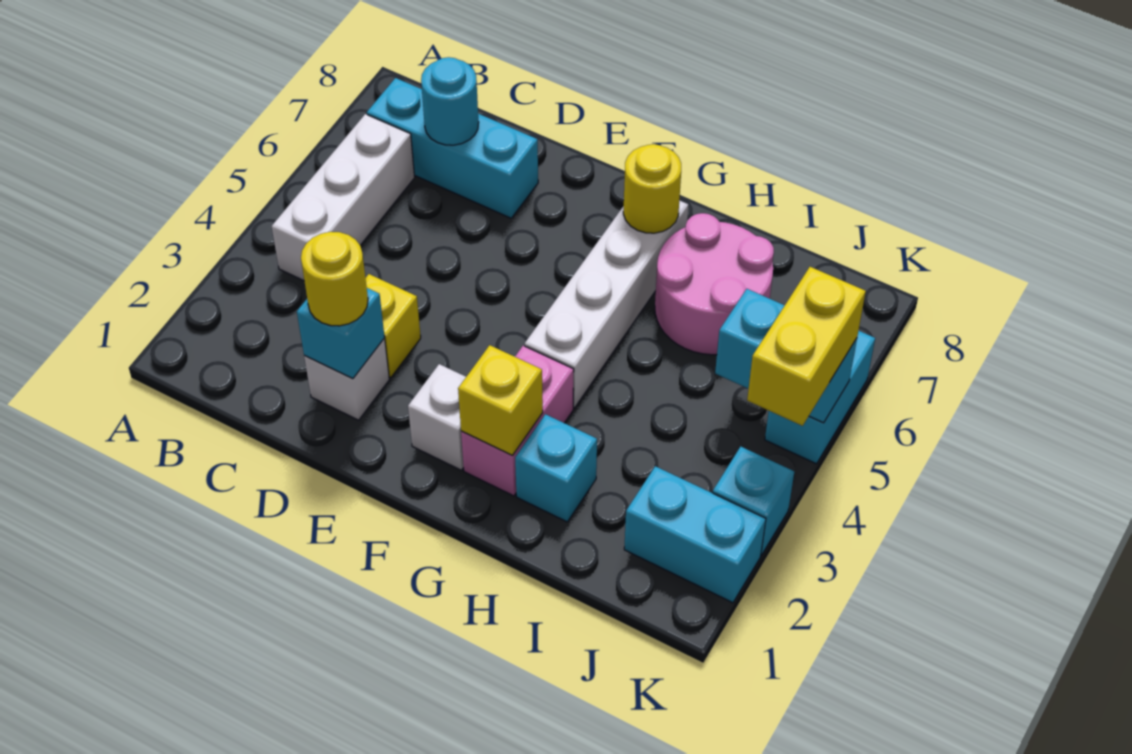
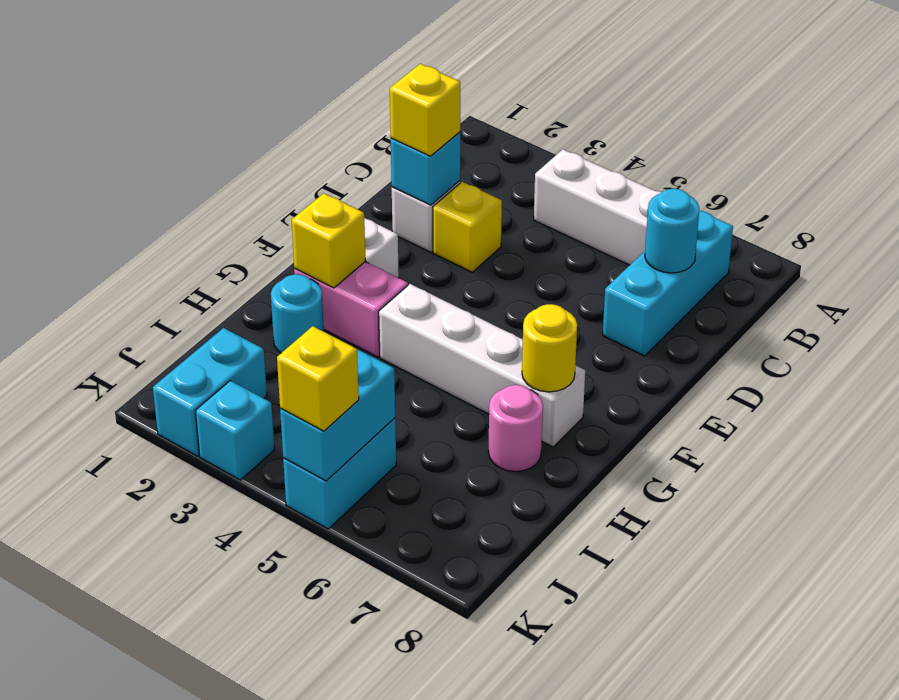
yellow round brick D2 level 3 -> yellow brick D2 level 3
cyan brick H2 level 1 -> cyan round brick H2 level 1
pink round brick H6:I7 level 1 -> pink round brick H7 level 1
yellow brick K4:K5 level 3 -> yellow brick K5 level 3
cyan brick K5:K6 level 1 -> cyan brick J5:K5 level 1

